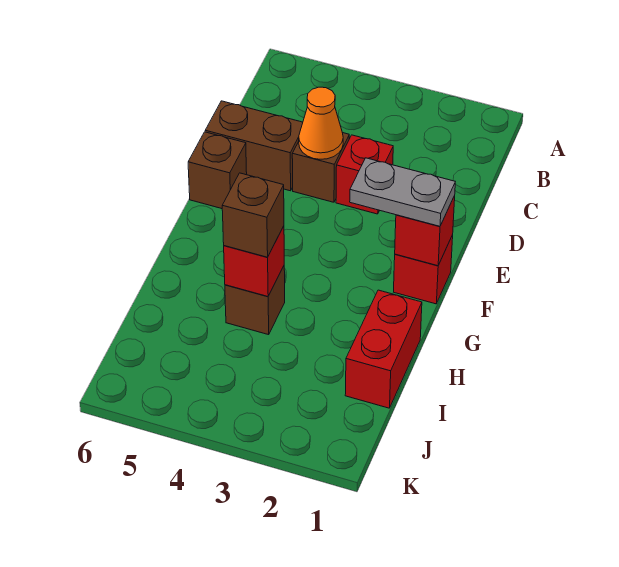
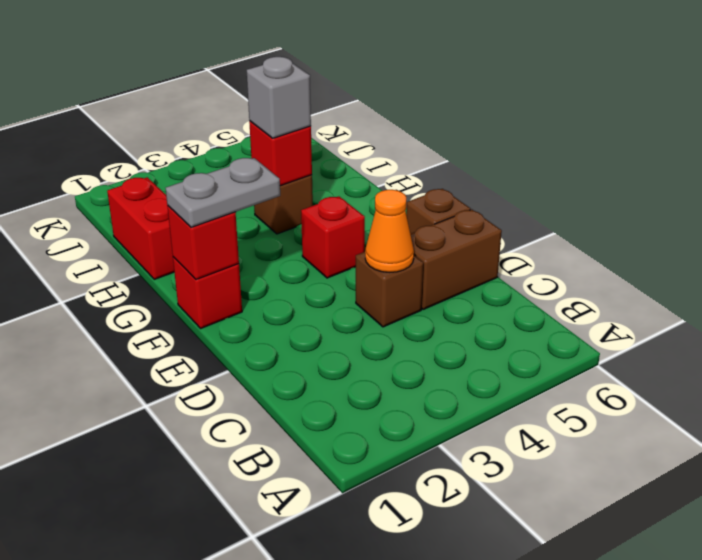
red brick D3 level 1 -> red brick F4 level 1
brown brick H4 level 3 -> grey brick H4 level 3

